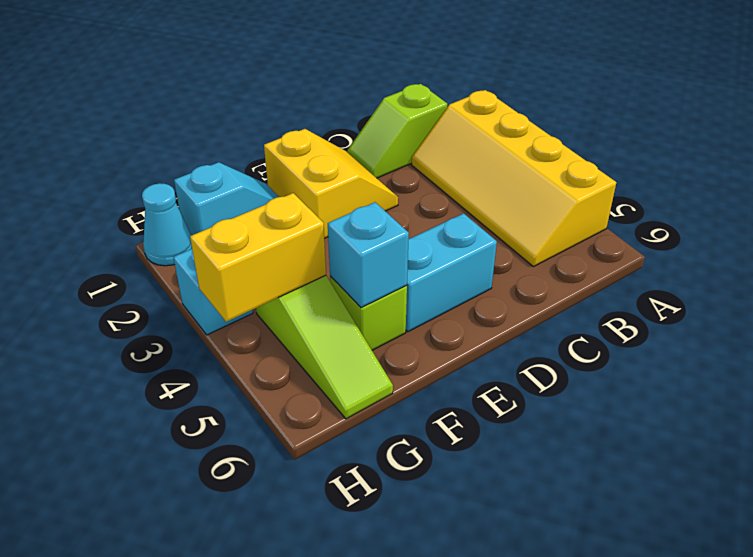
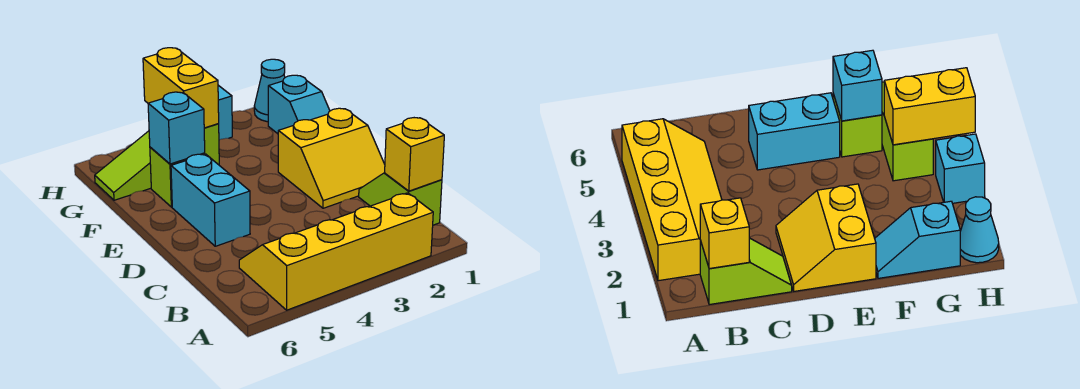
none -> yellow brick B1 level 2

